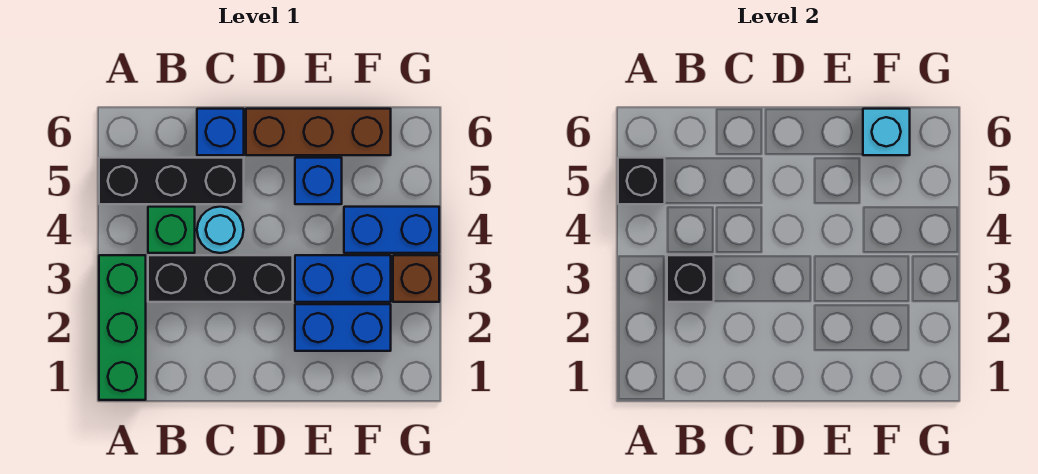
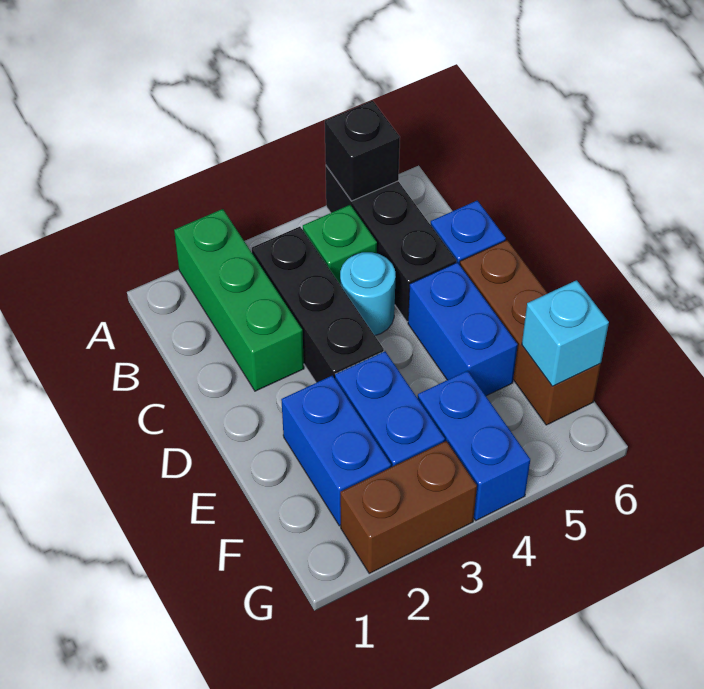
green brick A1:A3 level 1 -> green brick A2:C2 level 1
black brick B3 level 2 -> none
blue brick E5 level 1 -> blue brick D5:E5 level 1
brown brick G3 level 1 -> brown brick G2:G3 level 1

